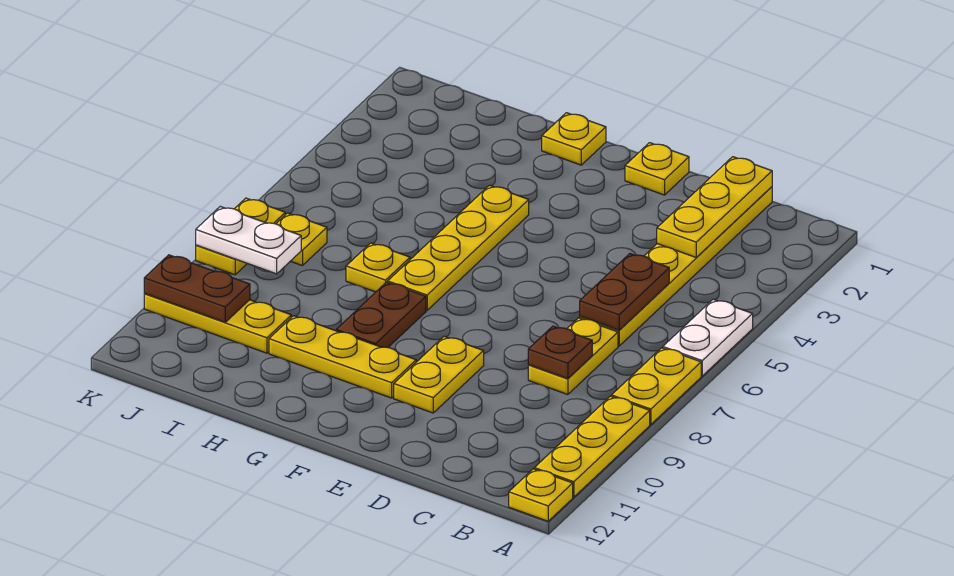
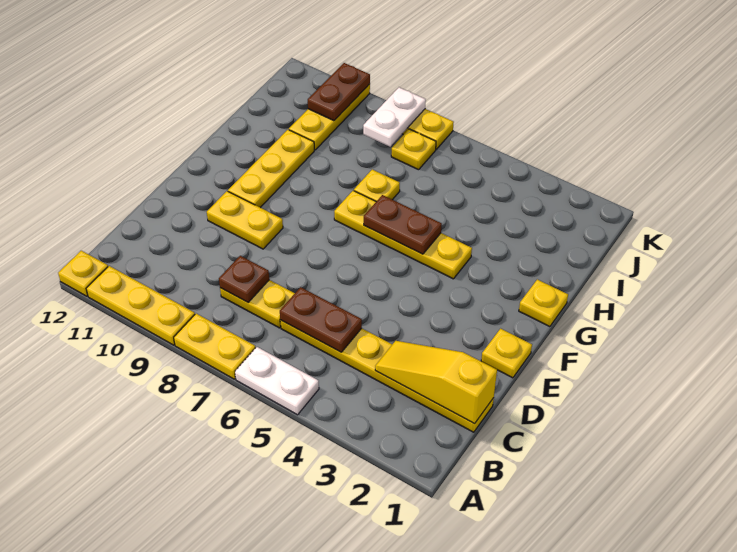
yellow plate C1:C3 level 2 -> yellow slope C1:C3 level 2 top 1
brown plate G8:G9 level 1 -> brown plate G5:G6 level 2

